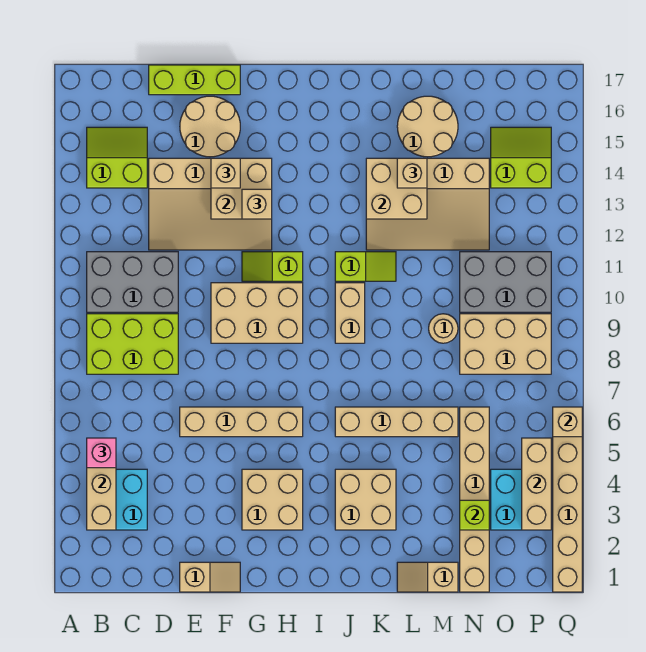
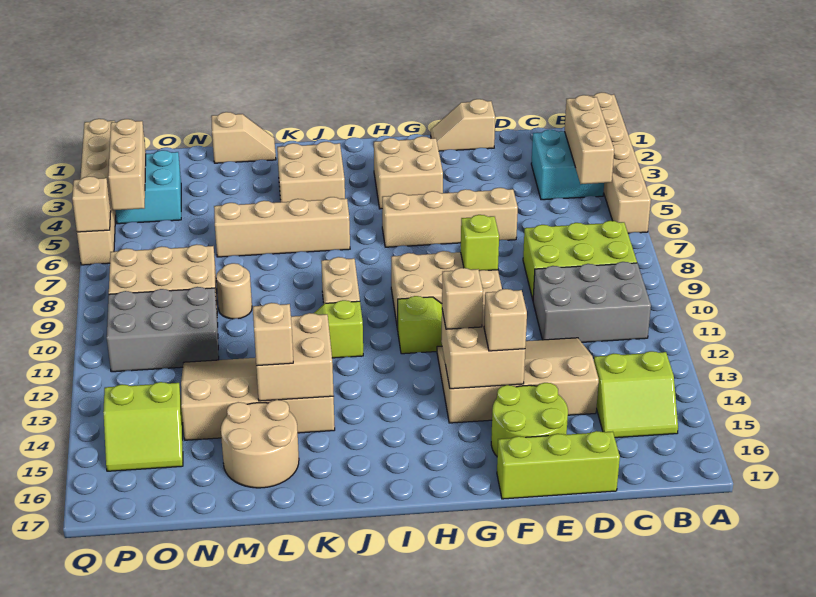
pink brick B5 level 3 -> none
tan round brick E15:F16 level 1 -> lime round brick E15:F16 level 1
tan brick N1:N6 level 1 -> tan brick A1:A6 level 1
lime brick N3 level 2 -> lime brick F9 level 2

